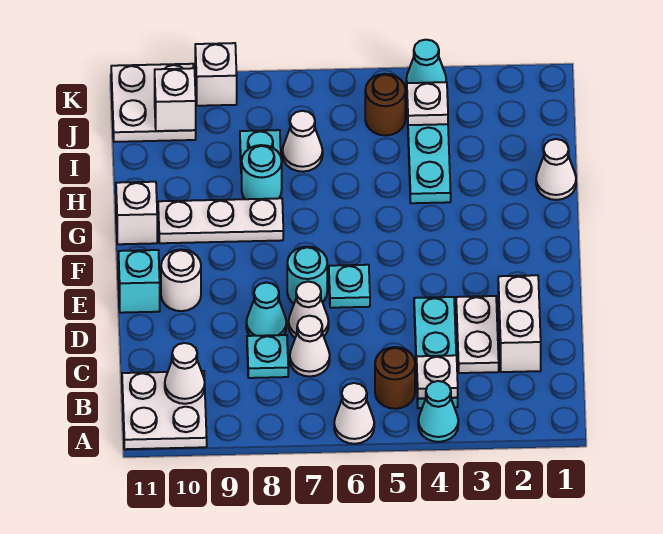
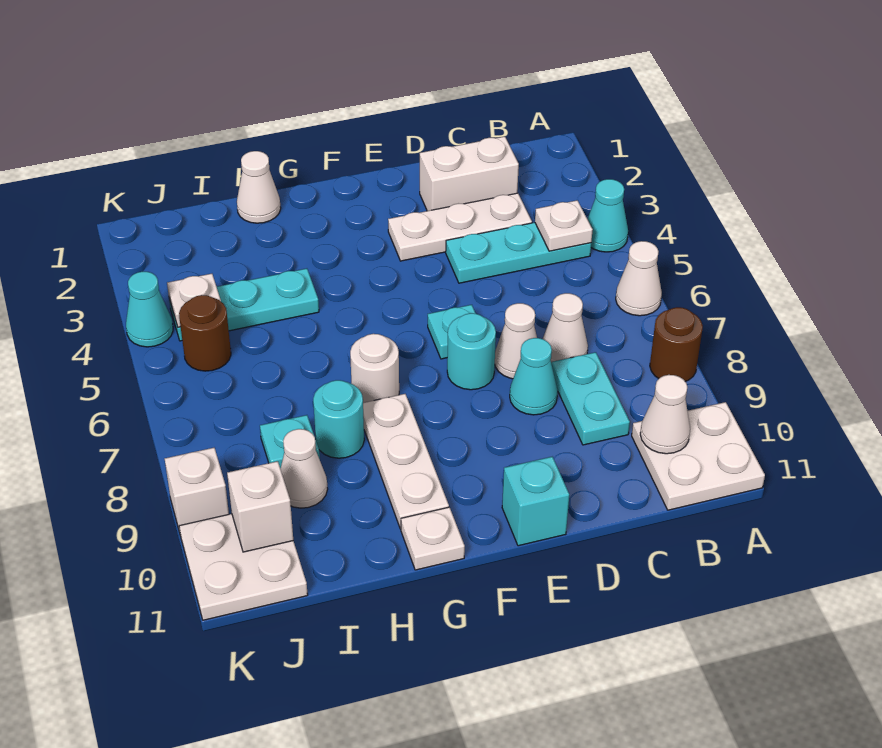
brown round brick B5 level 1 -> brown round brick A8 level 1
white plate C3:D3 level 1 -> white plate C3:E3 level 1
cyan plate C8 level 1 -> cyan plate C8:C9 level 1
white round brick E10 level 1 -> white round brick G7 level 1
white brick G11 level 1 -> white plate G11 level 1
white cone I7 level 1 -> white cone I9 level 1

